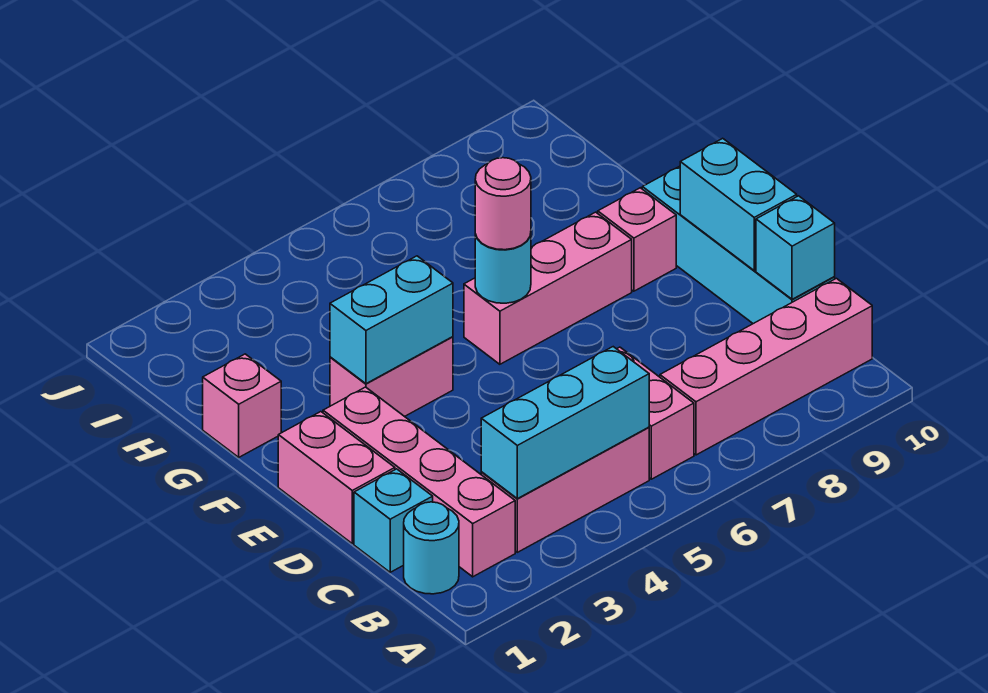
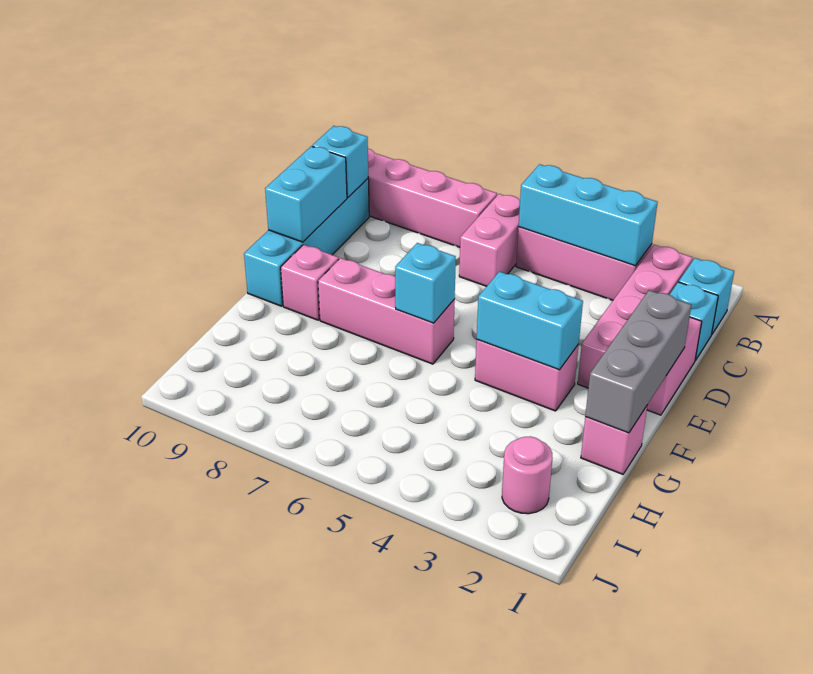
cyan round brick B1 level 1 -> cyan brick B1 level 1
none -> grey brick E1:G1 level 2
cyan round brick F6 level 2 -> cyan brick F6 level 2
pink round brick F6 level 3 -> pink round brick I2 level 1

